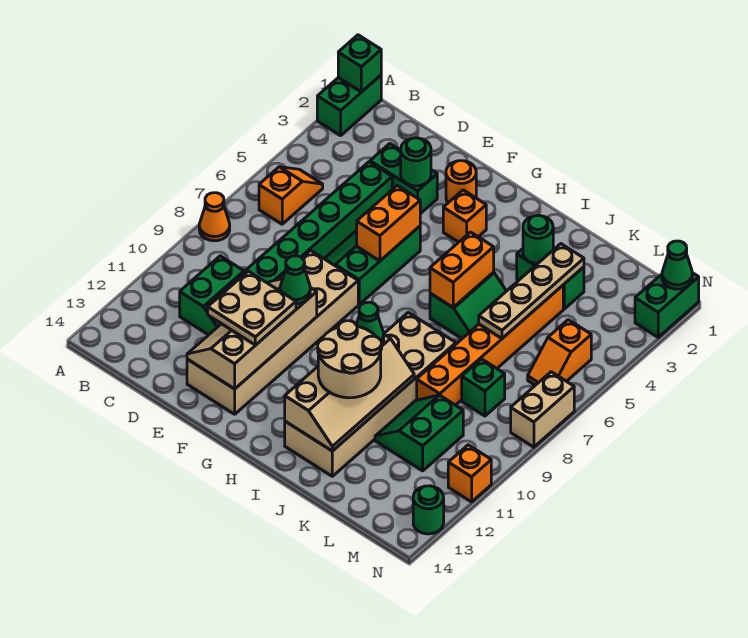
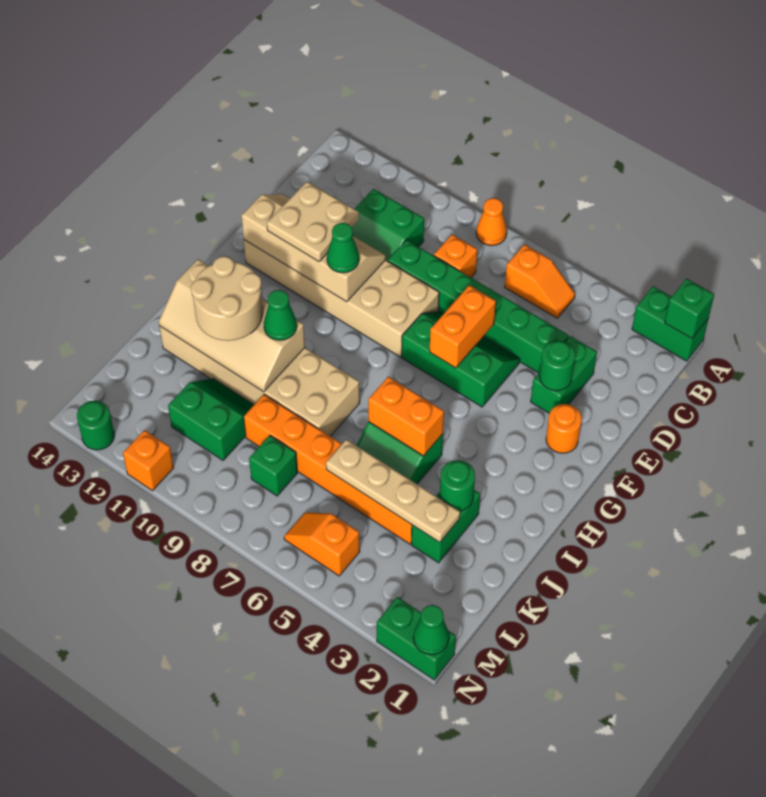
orange brick F5:F6 level 2 -> orange brick E6:F6 level 2
orange brick G3 level 1 -> orange brick C8 level 1
tan brick N7:N8 level 1 -> none

